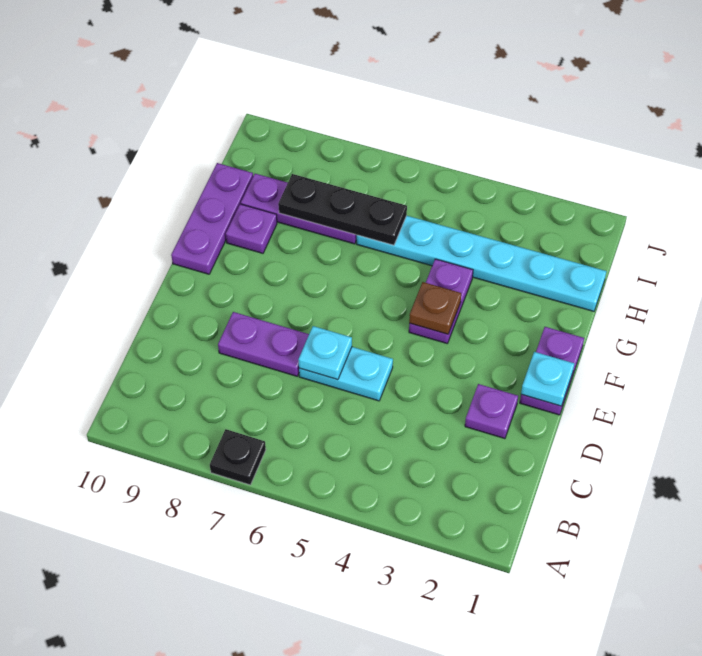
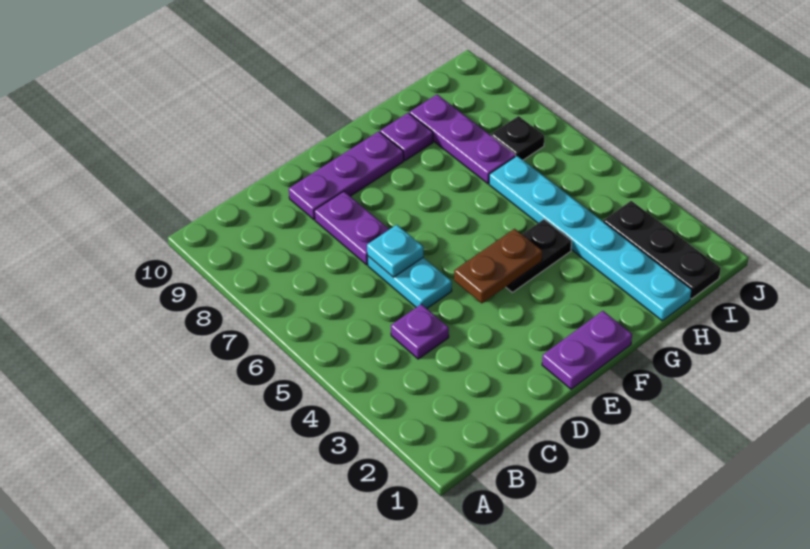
black plate A7 level 1 -> black plate I7 level 1
purple plate D2 level 1 -> purple plate C4 level 1
cyan plate E1 level 2 -> none
purple plate F4:G4 level 1 -> black plate F4:G4 level 1
brown plate F4 level 2 -> brown plate E4:F4 level 2
purple plate F10:H10 level 1 -> purple plate D9:F9 level 1
black plate H6:H8 level 2 -> black plate I1:I3 level 1

